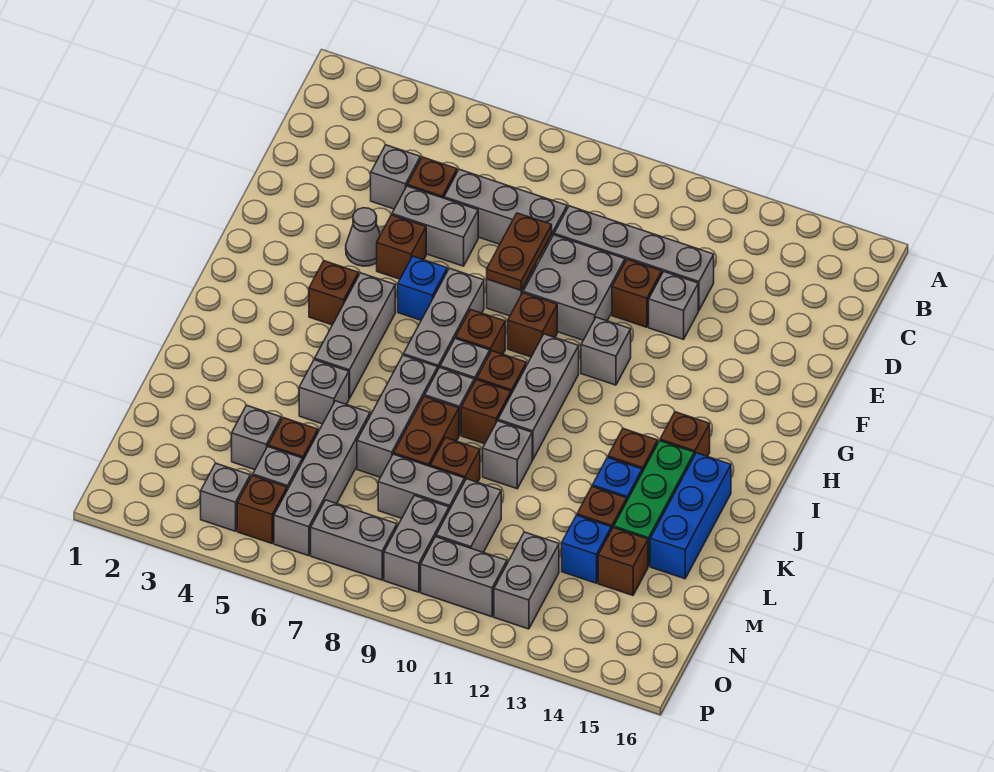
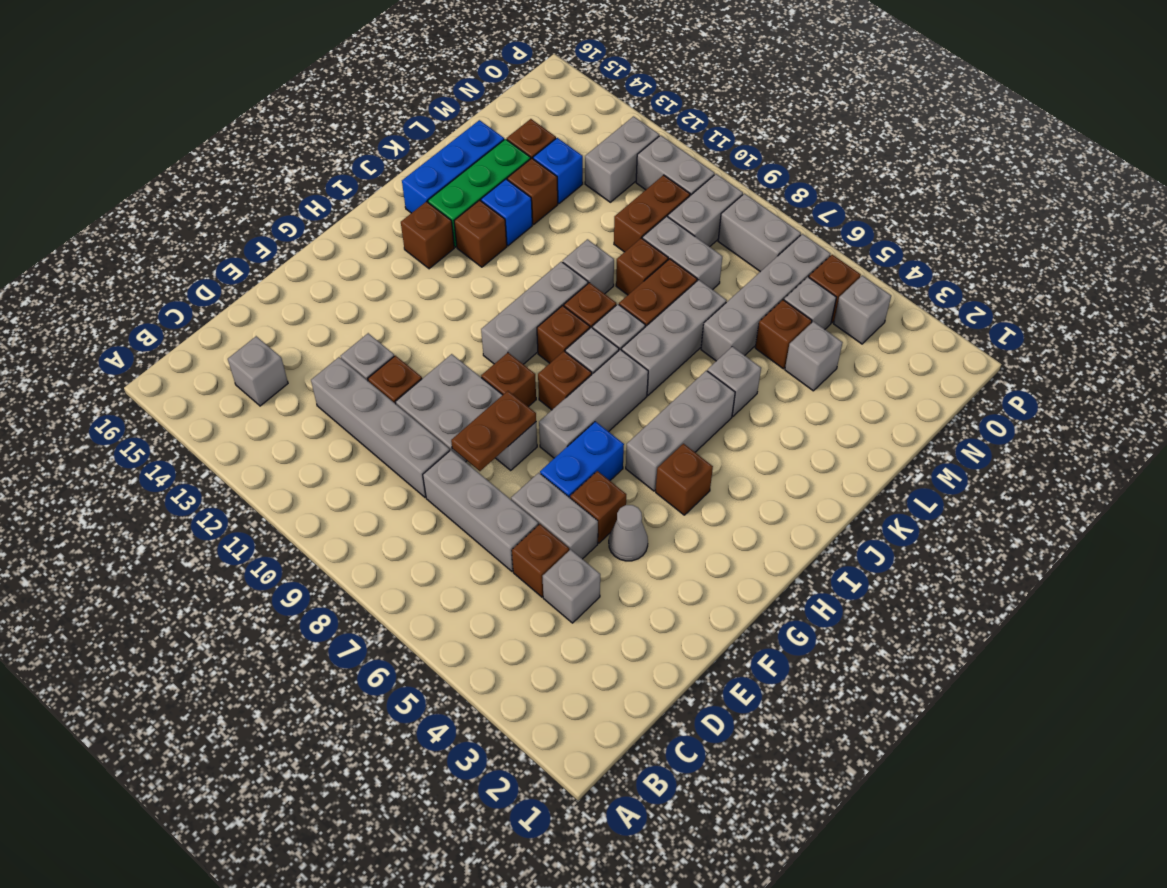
blue brick G6 level 1 -> blue brick F6:G6 level 1
grey brick G11 level 1 -> grey brick C14 level 1
grey brick M10:N10 level 1 -> brown brick M10:N10 level 1

